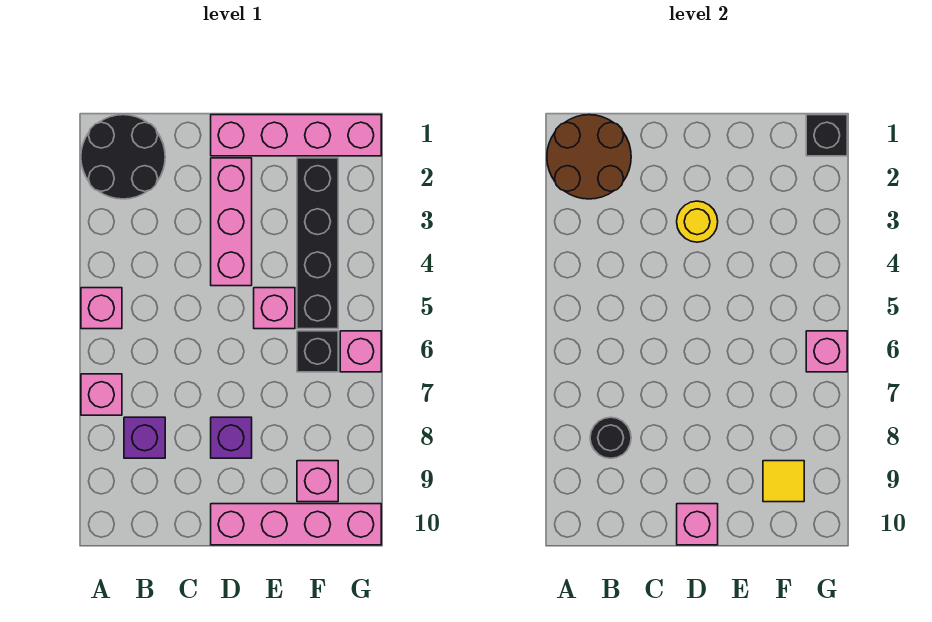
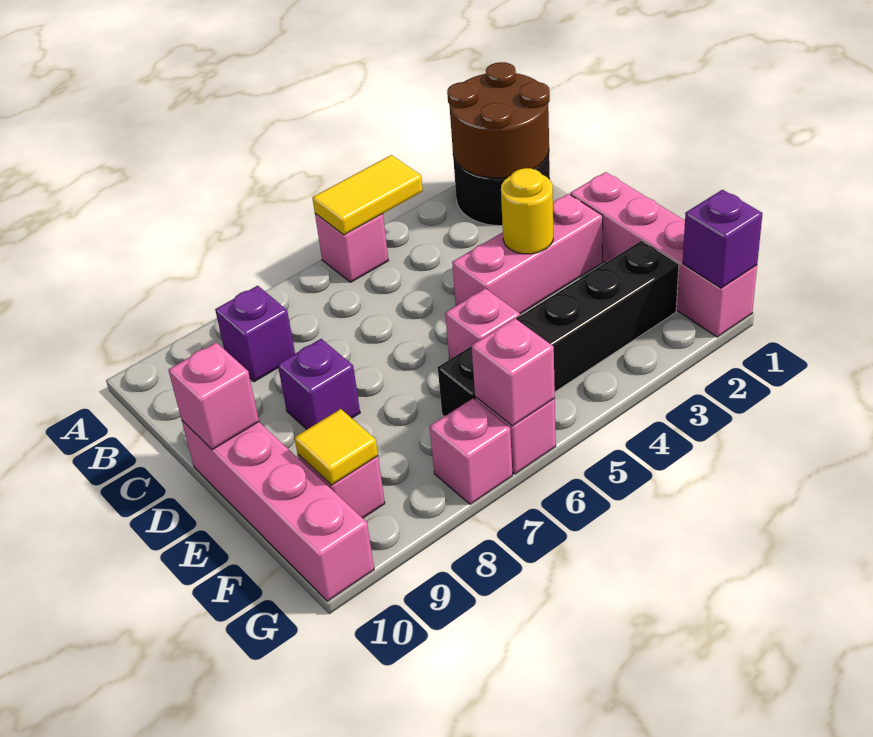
none -> yellow tile A4:A5 level 2
pink brick A7 level 1 -> pink brick G7 level 1
black round brick B8 level 2 -> none
black brick G1 level 2 -> purple brick G1 level 2

